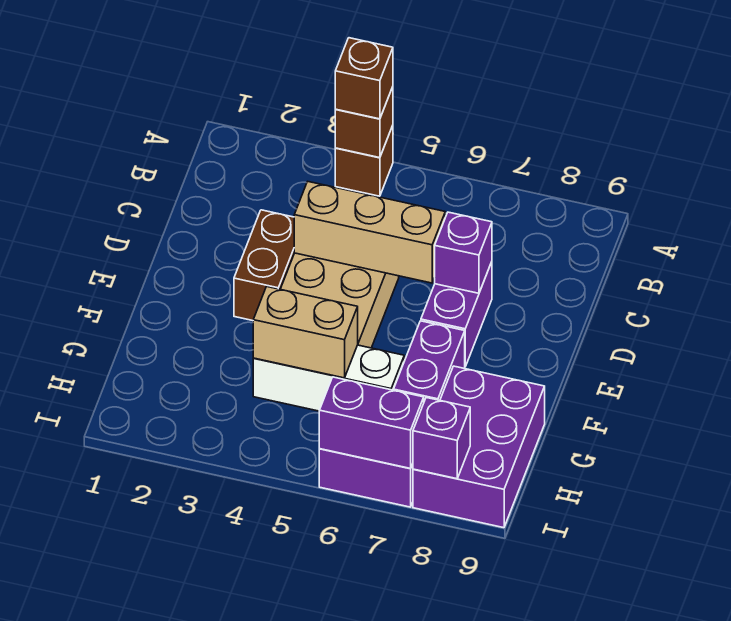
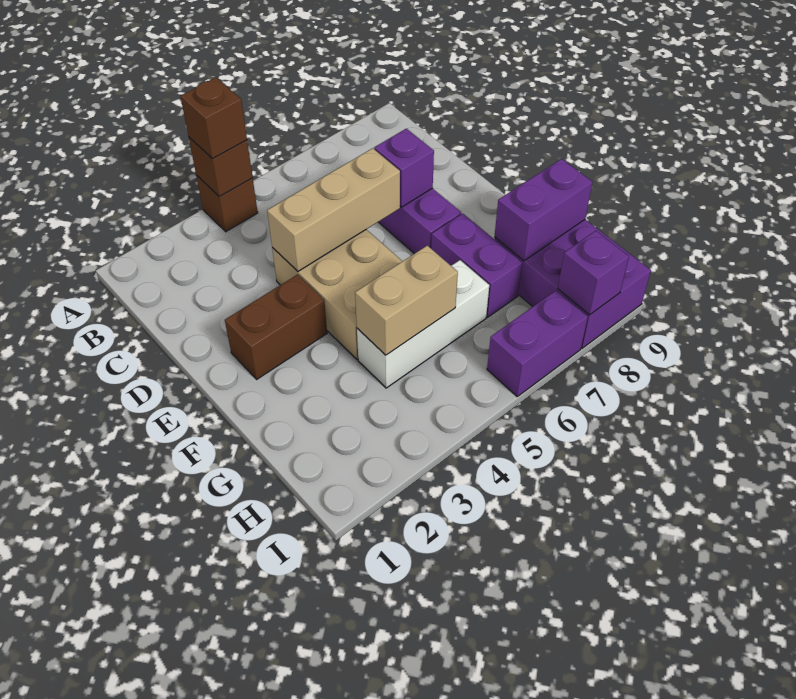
brown brick D3:E3 level 1 -> brown brick E2:E3 level 1
purple brick I6:I7 level 2 -> purple brick G8:G9 level 2

